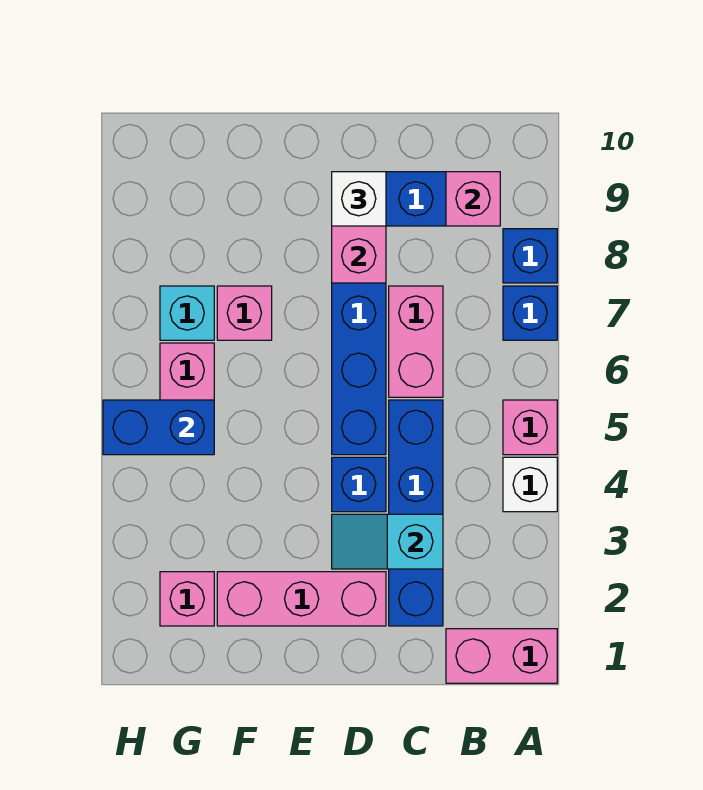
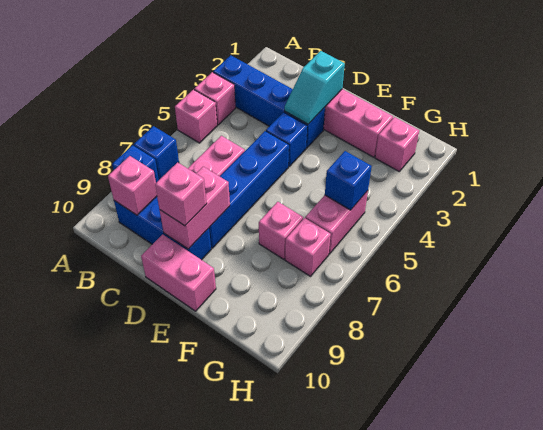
pink brick A1:B1 level 1 -> pink brick D10:E10 level 1
white brick A4 level 1 -> pink brick A4 level 1
blue brick C2:C5 level 1 -> blue brick A3:D3 level 1
cyan slope C3:D3 level 2 top C -> cyan slope D2:D3 level 2 top 2
white brick D9 level 3 -> pink brick D9 level 3
blue brick G5:H5 level 2 -> blue brick G5 level 2
cyan brick G7 level 1 -> pink brick G7 level 1

